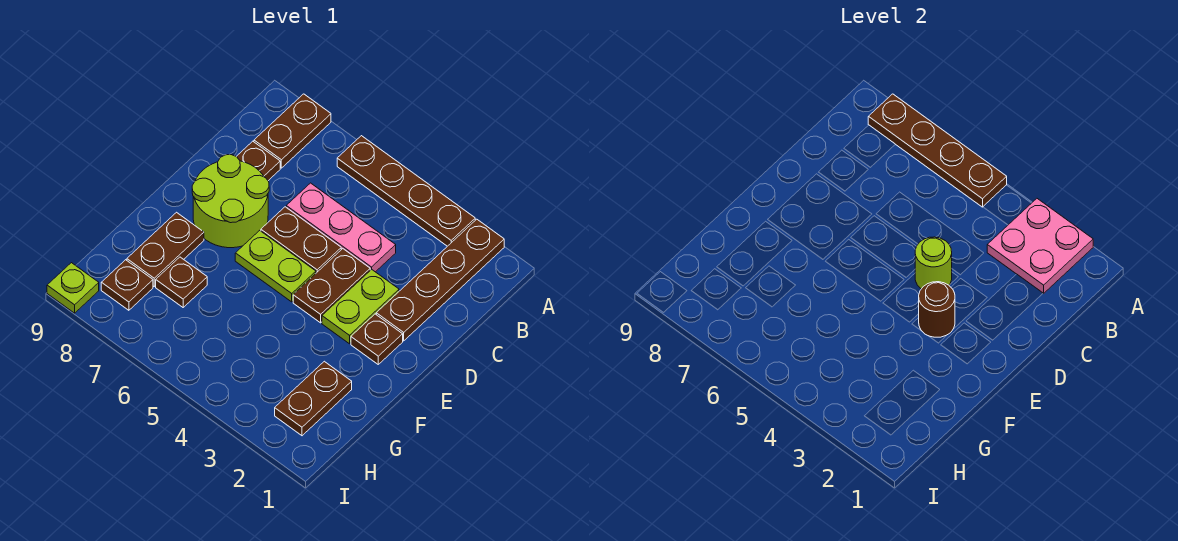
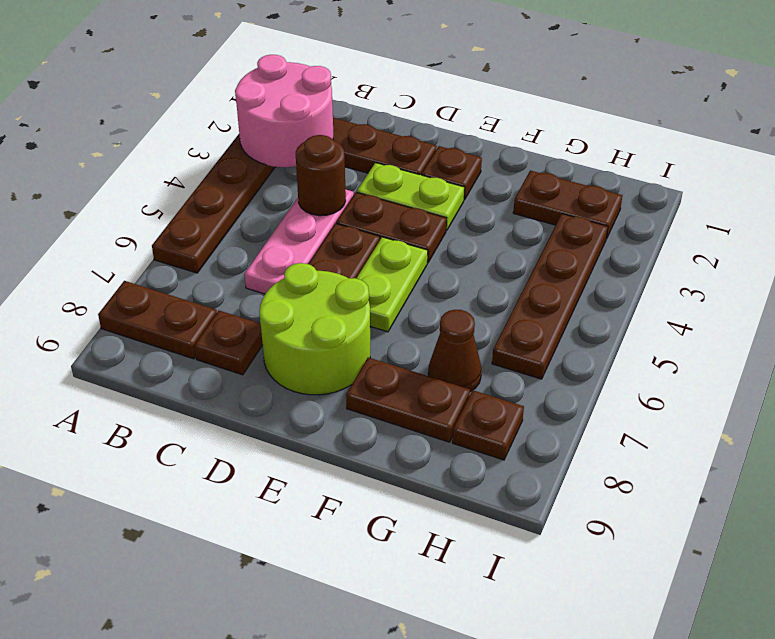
pink plate A2:B3 level 2 -> pink round brick A2:B3 level 2
brown plate A5:A8 level 2 -> brown plate H3:H6 level 1
lime round brick D4 level 2 -> none
brown round brick E3 level 2 -> brown round brick C4 level 2
brown plate G7 level 1 -> brown cone G7 level 1
lime plate I9 level 1 -> none

